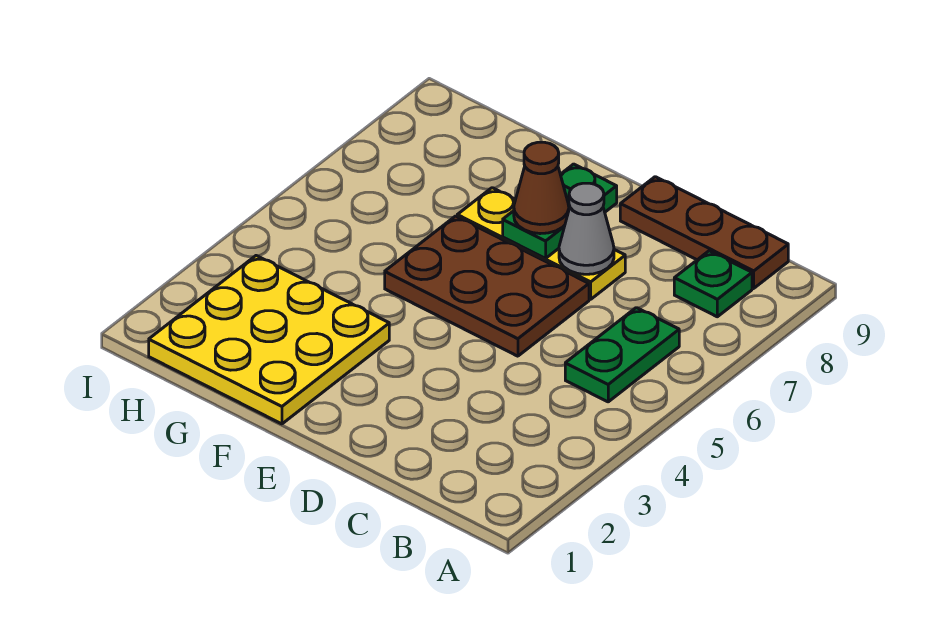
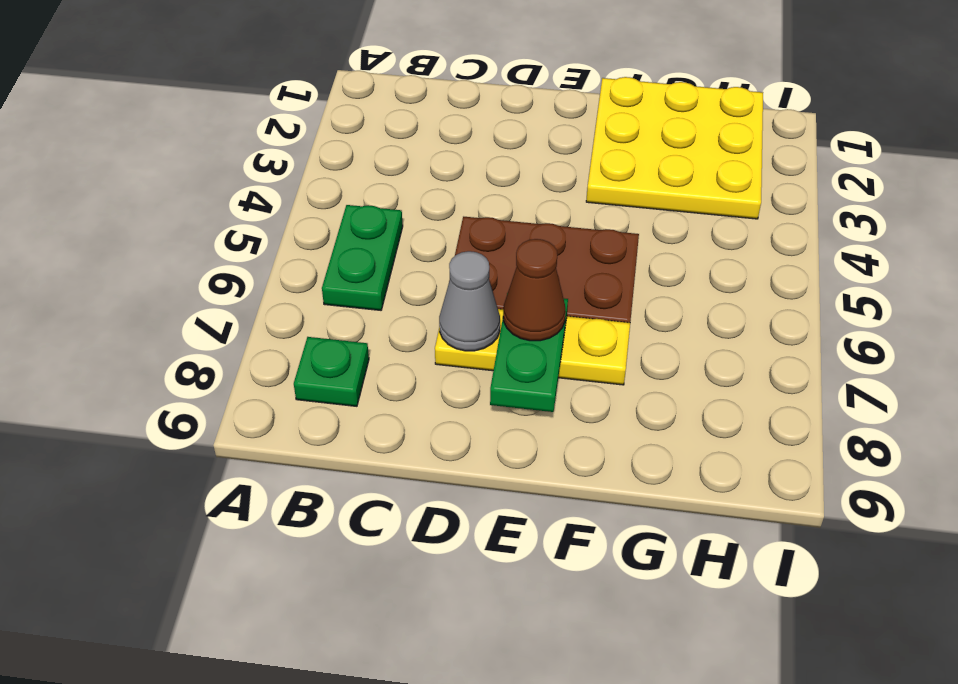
brown plate B9:D9 level 1 -> none

